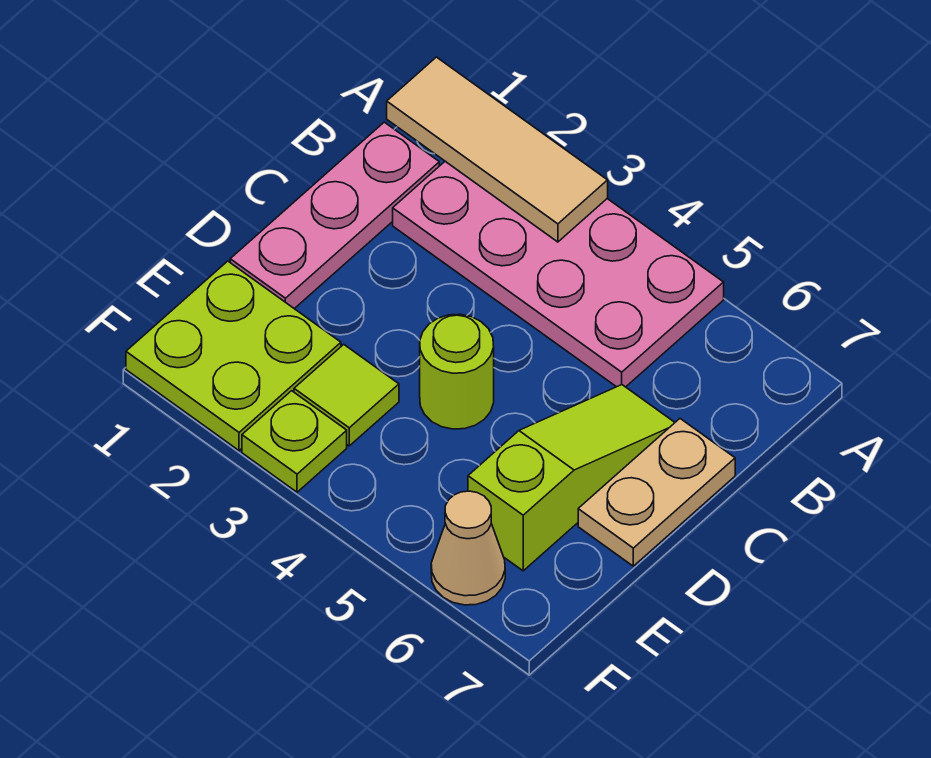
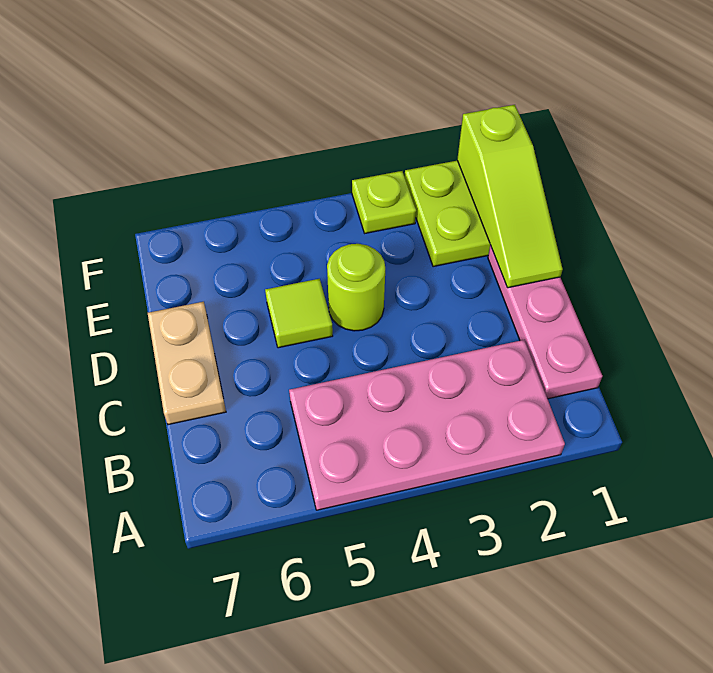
tan tile A1:A3 level 2 -> none
lime slope C6:E6 level 1 top E -> lime slope D1:F1 level 2 top F
lime tile E3 level 1 -> lime tile D5 level 1
tan cone F6 level 1 -> none

